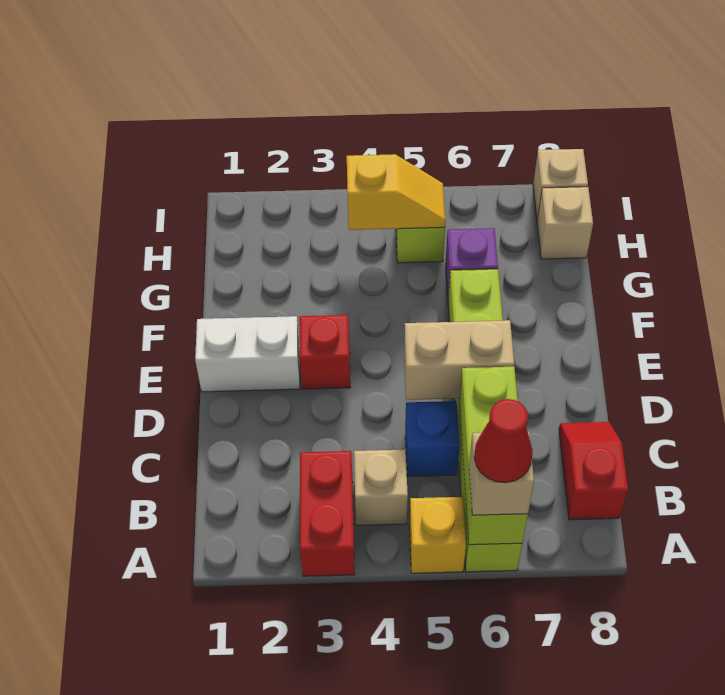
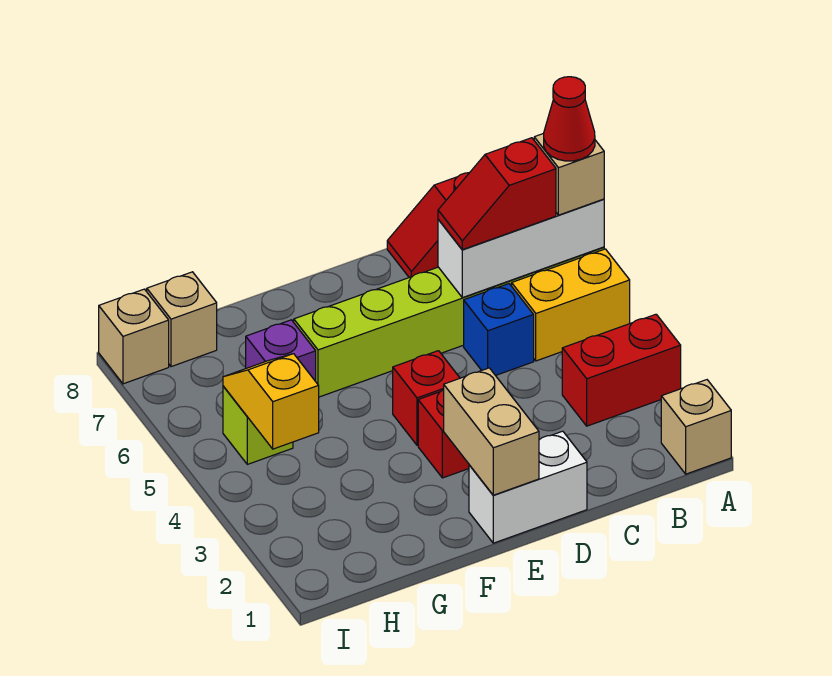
yellow brick A5 level 1 -> yellow brick A5:B5 level 1
lime brick A6:C6 level 2 -> white brick A6:C6 level 2
tan brick B4 level 1 -> tan brick A1 level 1
none -> red slope B6:C6 level 3 top B
tan brick D5:D6 level 2 -> tan brick E1:E2 level 2
white brick E1:E2 level 1 -> white brick D1:E1 level 1
none -> red brick E4 level 1

